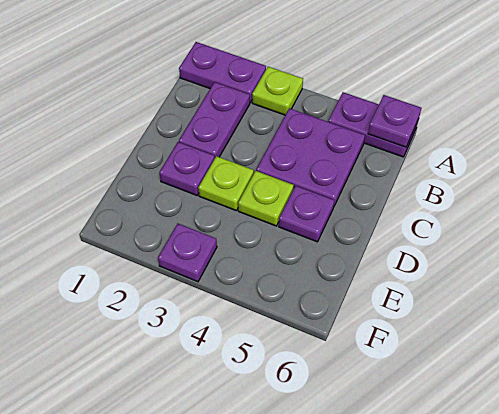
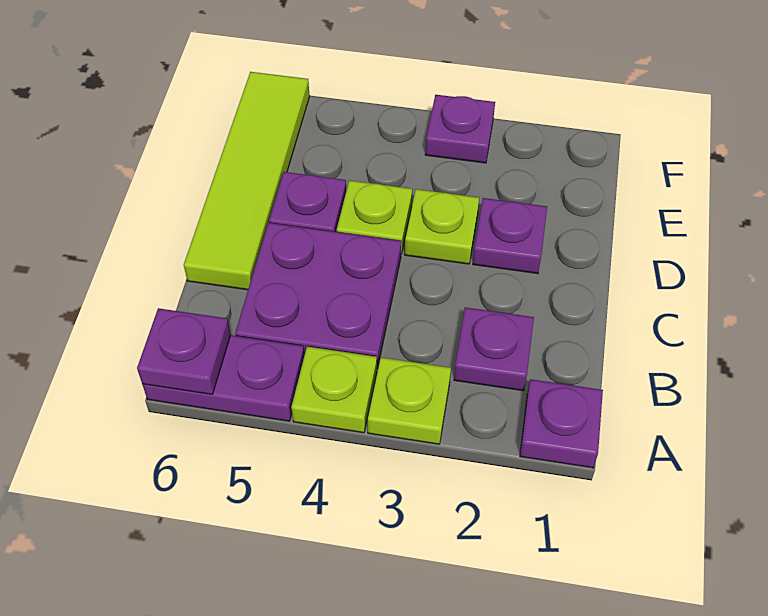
purple plate A1:A2 level 1 -> purple plate A1 level 1
none -> lime plate A4 level 1
purple plate B2:C2 level 1 -> purple plate B2 level 1
none -> lime tile C6:F6 level 1

